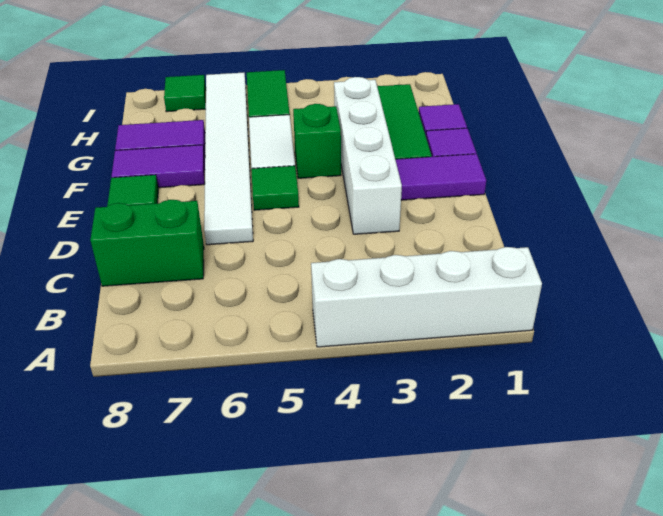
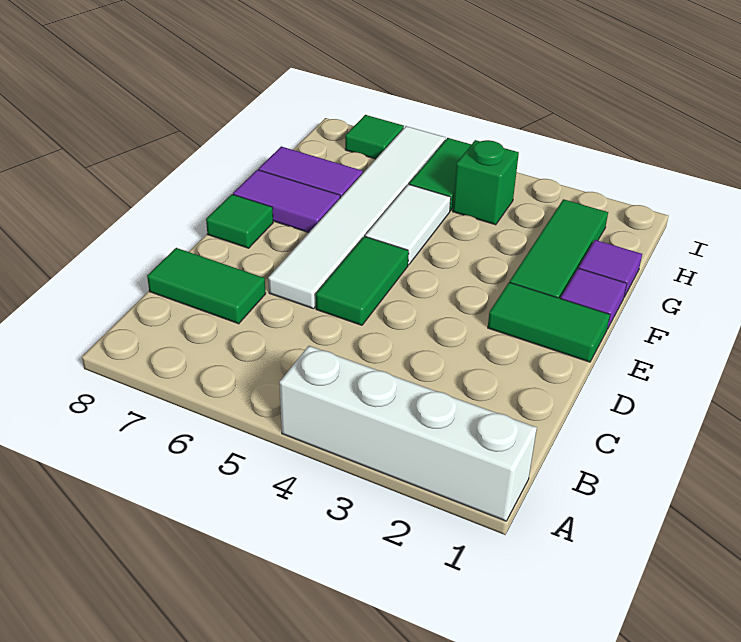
green brick C7:C8 level 1 -> green tile C7:C8 level 1
white brick D3:G3 level 1 -> none
purple tile E1:E2 level 1 -> green tile E1:E2 level 1
green tile E5 level 1 -> green tile D5:E5 level 1
green brick F4 level 1 -> green brick H4 level 1

